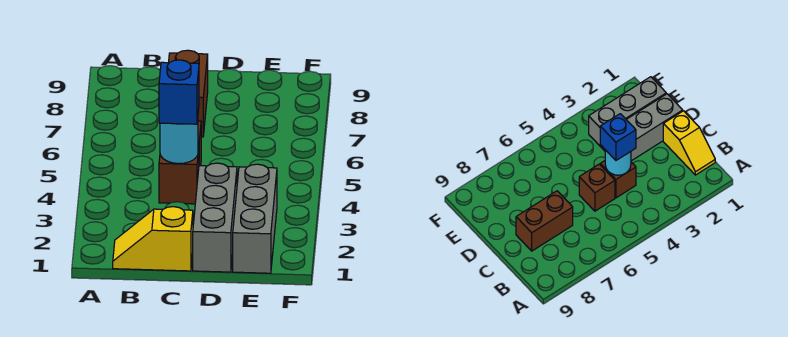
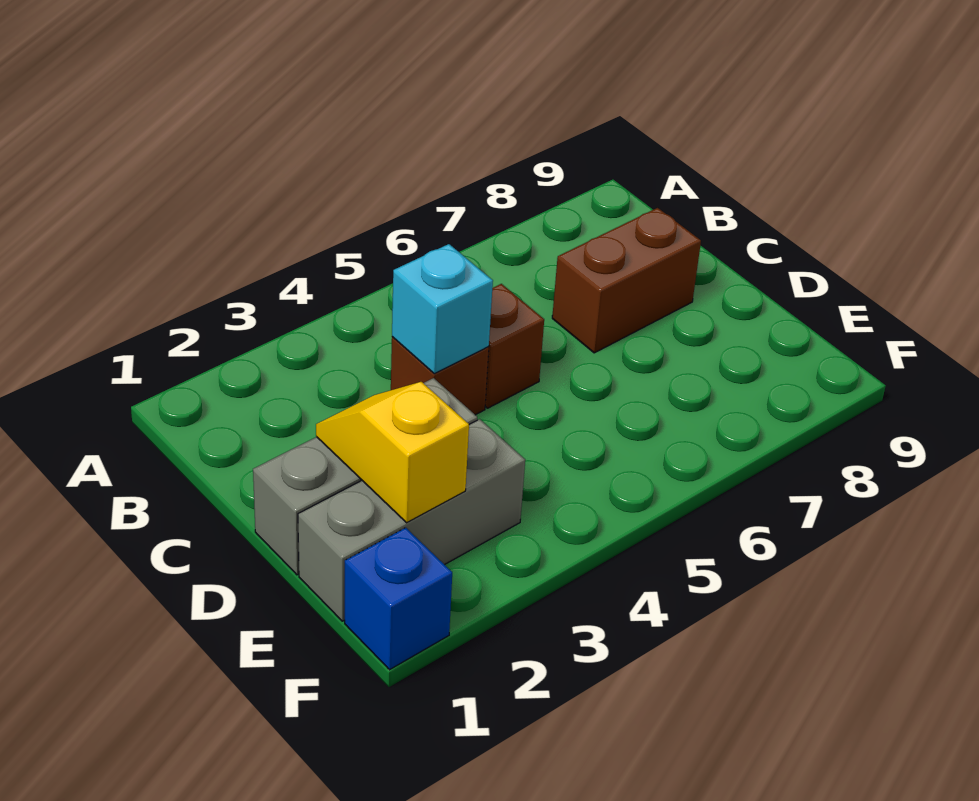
yellow slope B1:C1 level 1 top C -> yellow slope D2:E2 level 2 top E
cyan round brick C4 level 2 -> cyan brick C4 level 2
blue brick C4 level 3 -> blue brick F1 level 1

